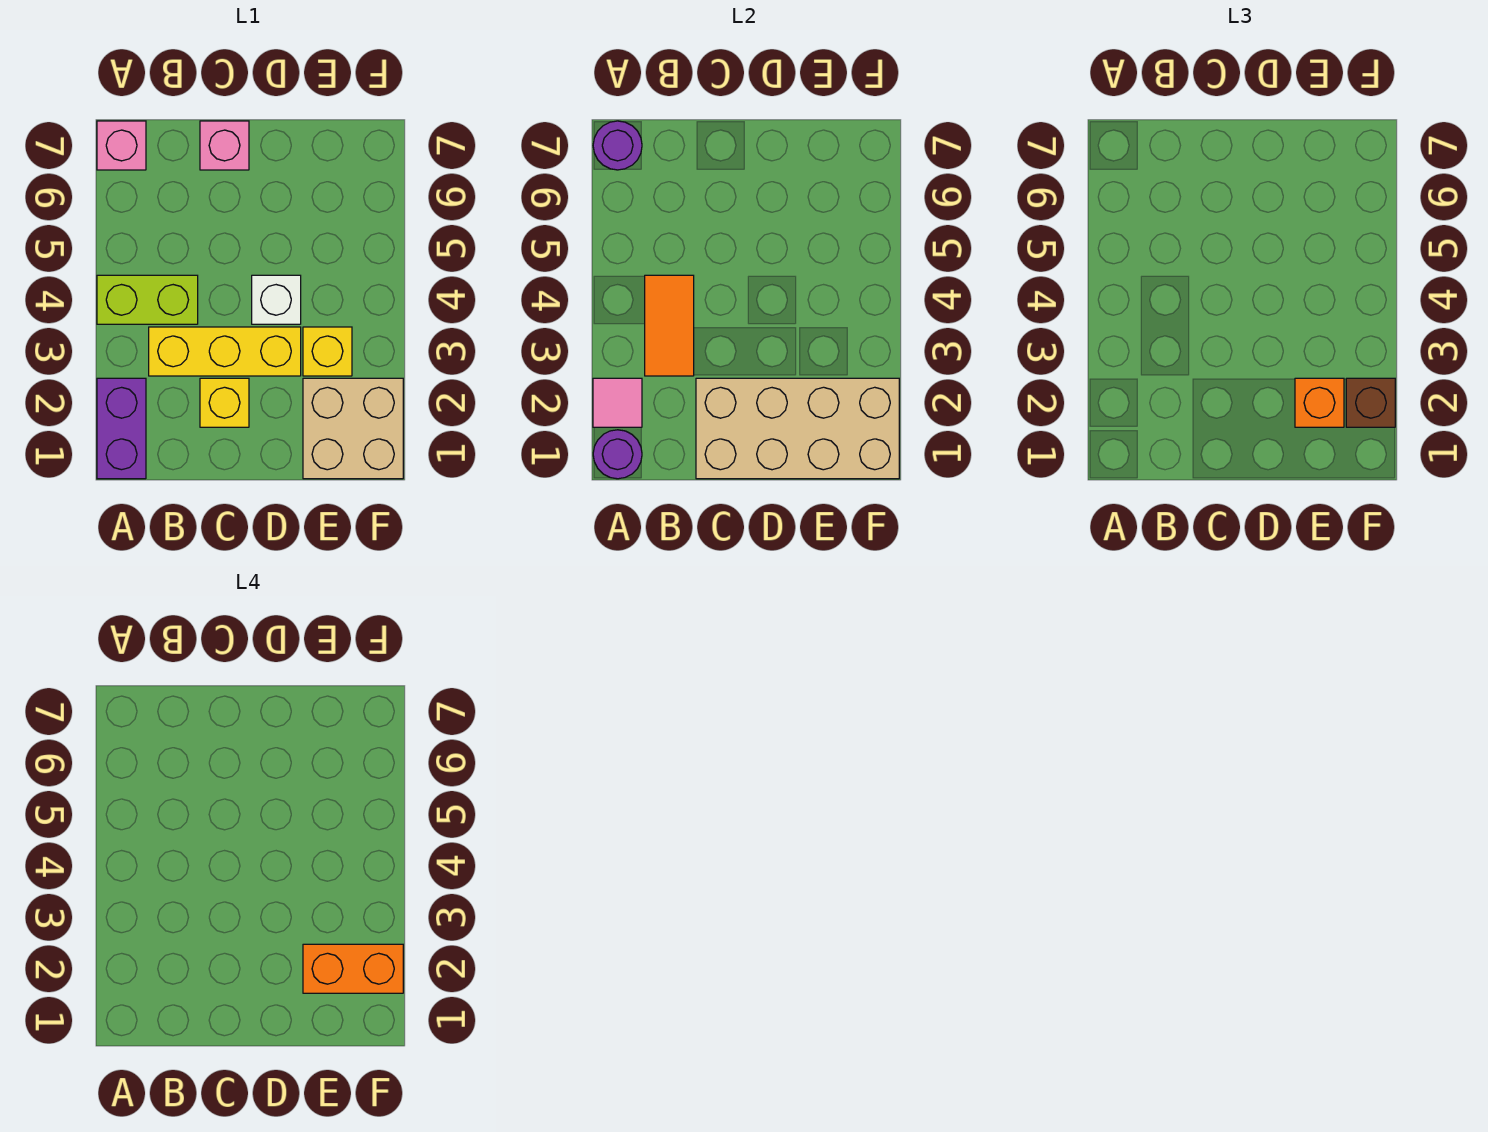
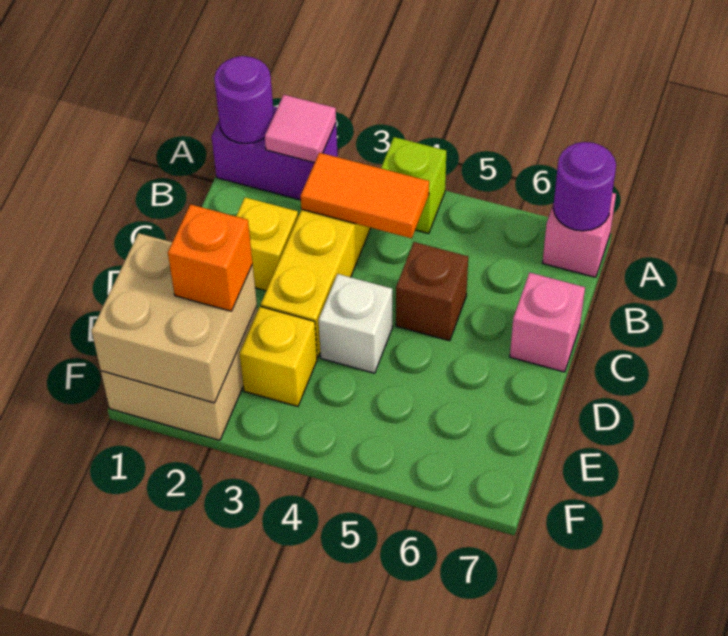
lime brick A4:B4 level 1 -> lime brick A4 level 1
tan brick C1:F2 level 2 -> tan brick E1:F2 level 2
orange brick E2:F2 level 4 -> none
brown brick F2 level 3 -> brown brick C5 level 1

